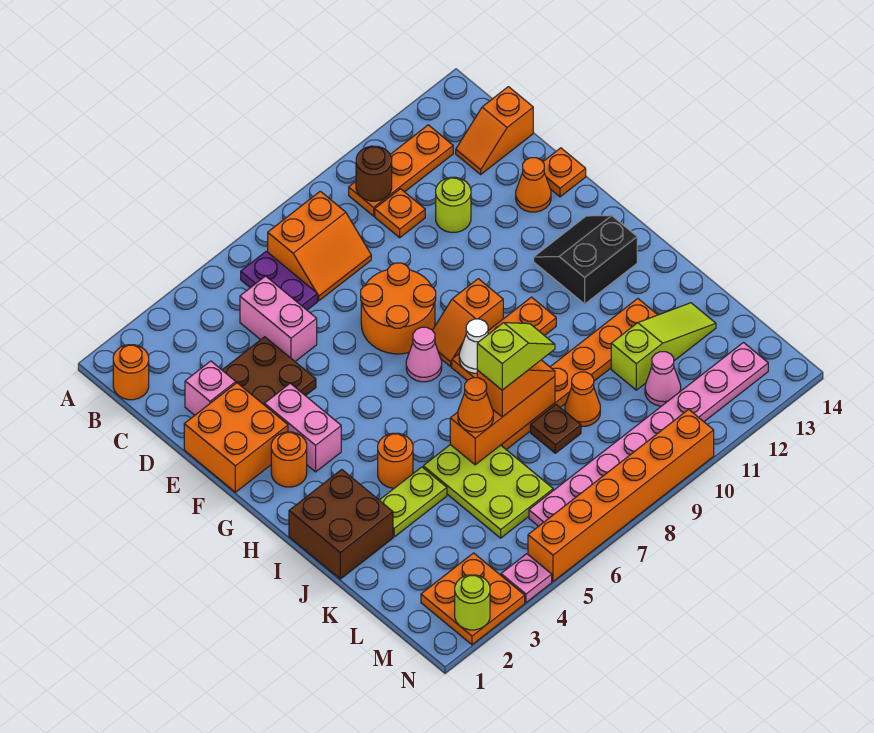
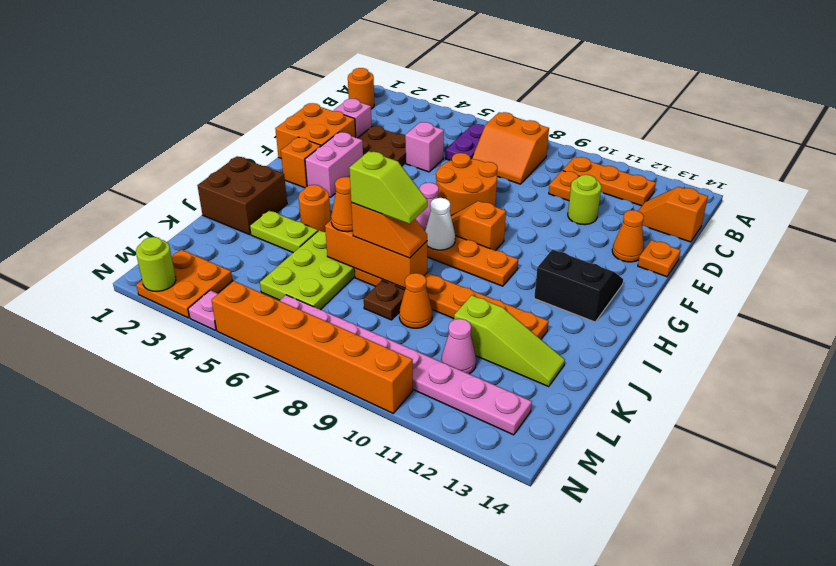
brown round brick B10 level 2 -> none
pink brick C5:D5 level 1 -> pink brick D5 level 1
orange round brick G2 level 1 -> orange brick G2 level 1

